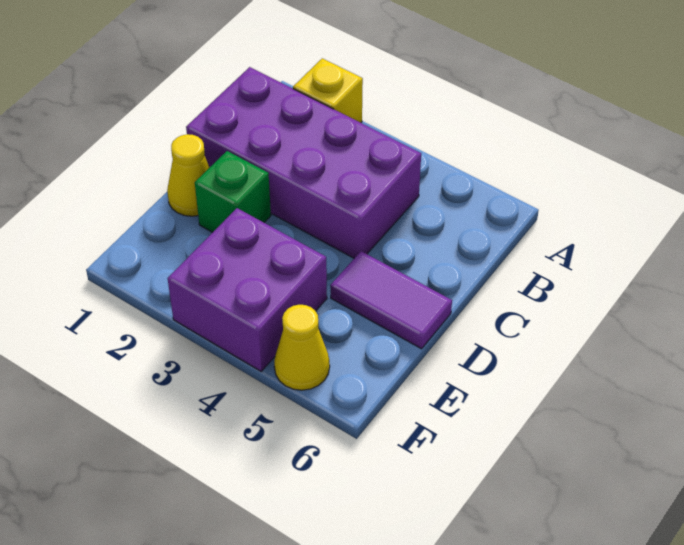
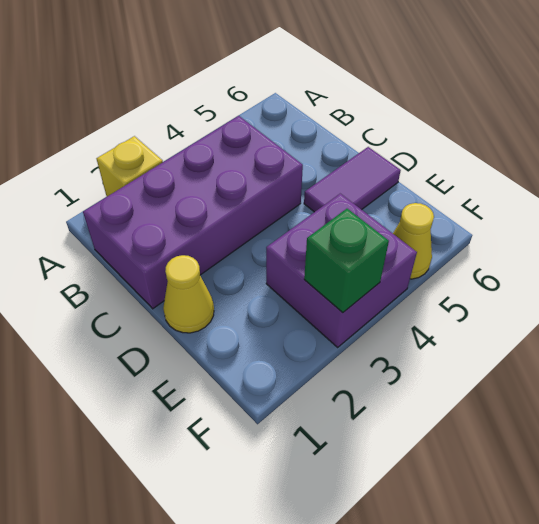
green brick D2 level 1 -> green brick F3 level 2

